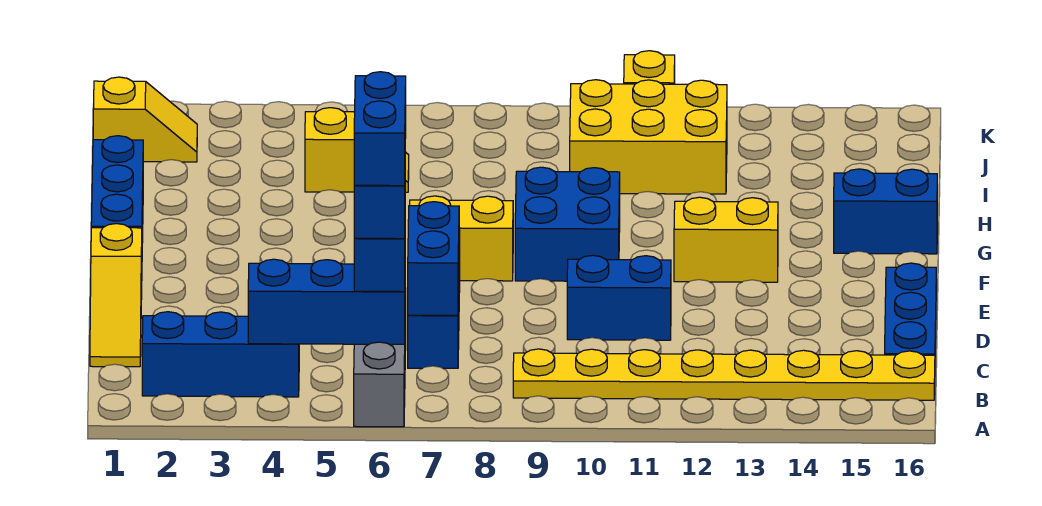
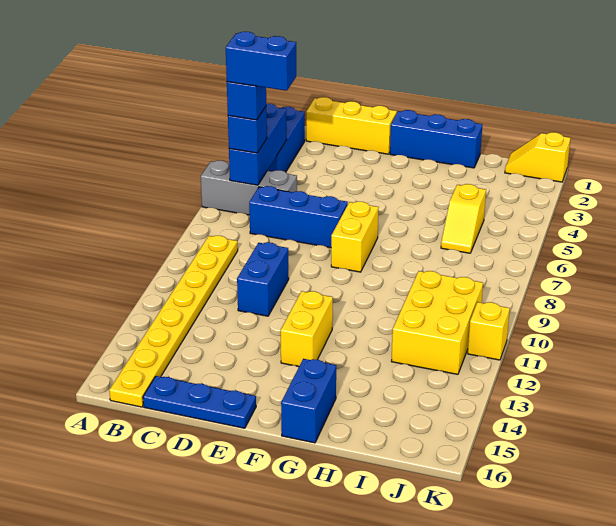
yellow slope C1:E1 level 1 top E -> yellow brick C1:E1 level 1
blue brick C7:D7 level 2 -> none
blue brick F9:G10 level 1 -> none
yellow slope J1:J2 level 1 top 1 -> yellow slope J1:K1 level 1 top K

